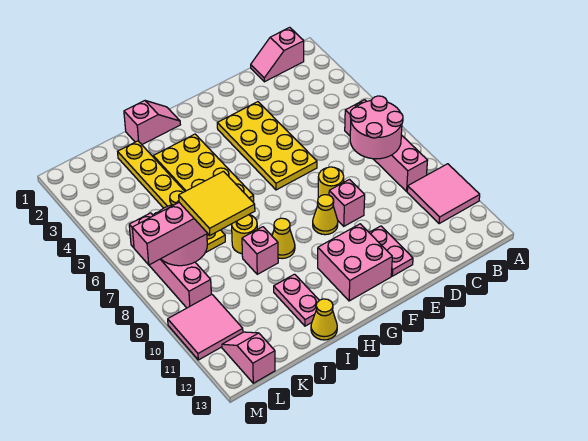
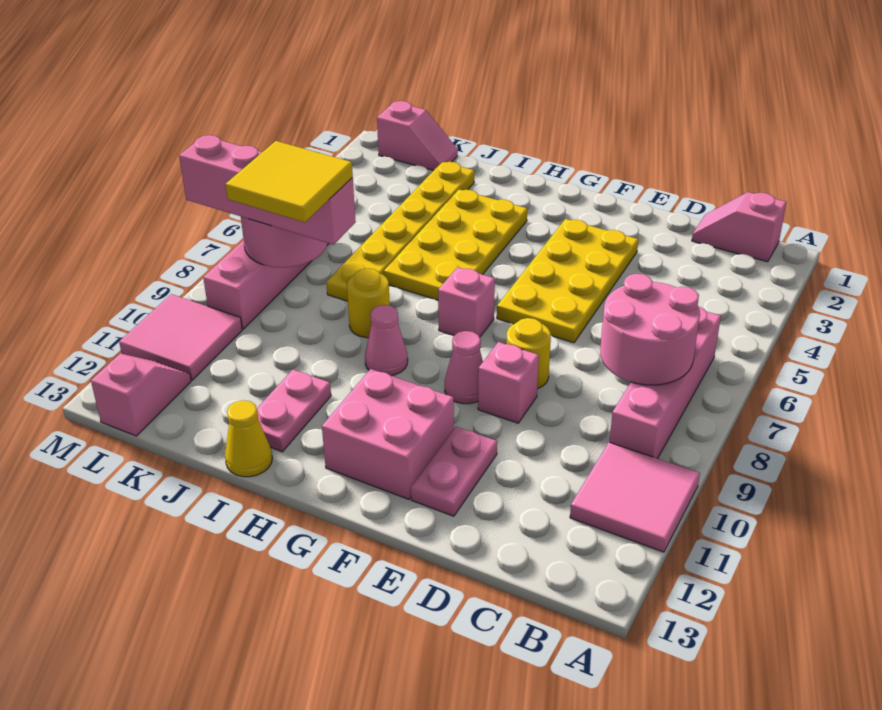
yellow cone F9 level 1 -> pink cone F9 level 1
pink slope H1:I1 level 1 top I -> pink slope K1:L1 level 1 top L
yellow cone H9 level 1 -> pink cone H9 level 1
pink brick I9 level 1 -> pink brick G7 level 1

